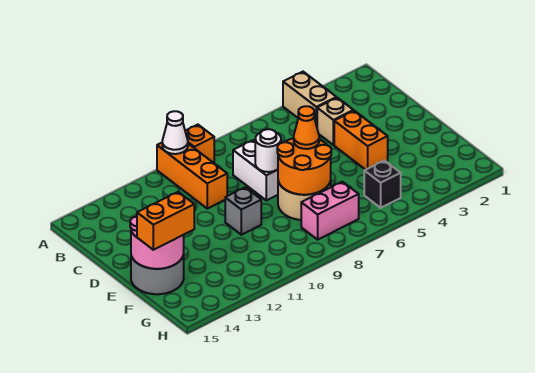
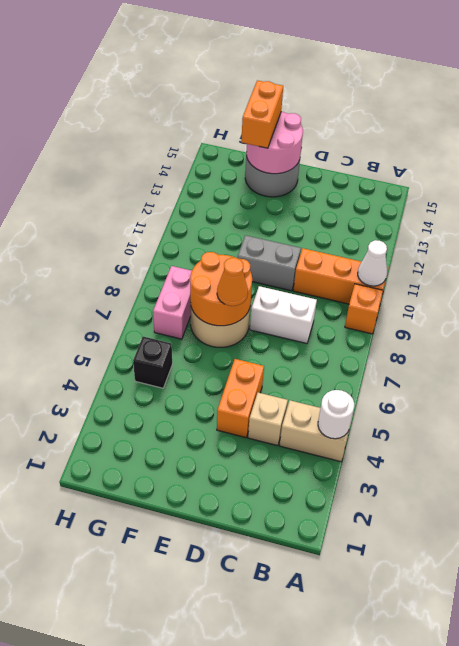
orange brick D4:E4 level 1 -> orange brick D4:D5 level 1
white round brick D8 level 2 -> white round brick A4 level 2
grey brick E10 level 1 -> grey brick D10:E10 level 1

